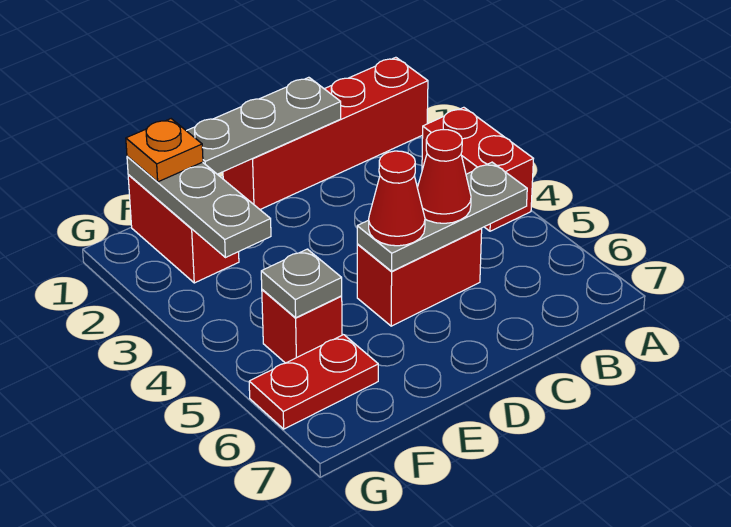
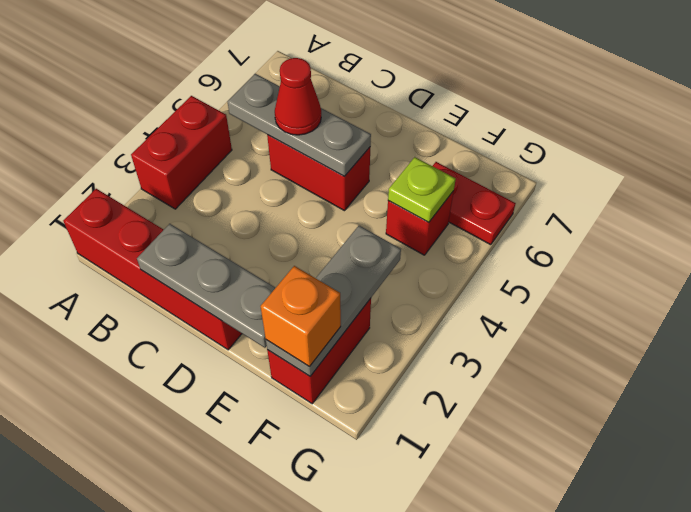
red cone D5 level 3 -> none
orange plate F1 level 3 -> orange brick F1 level 3
grey plate F5 level 2 -> lime plate F5 level 2

